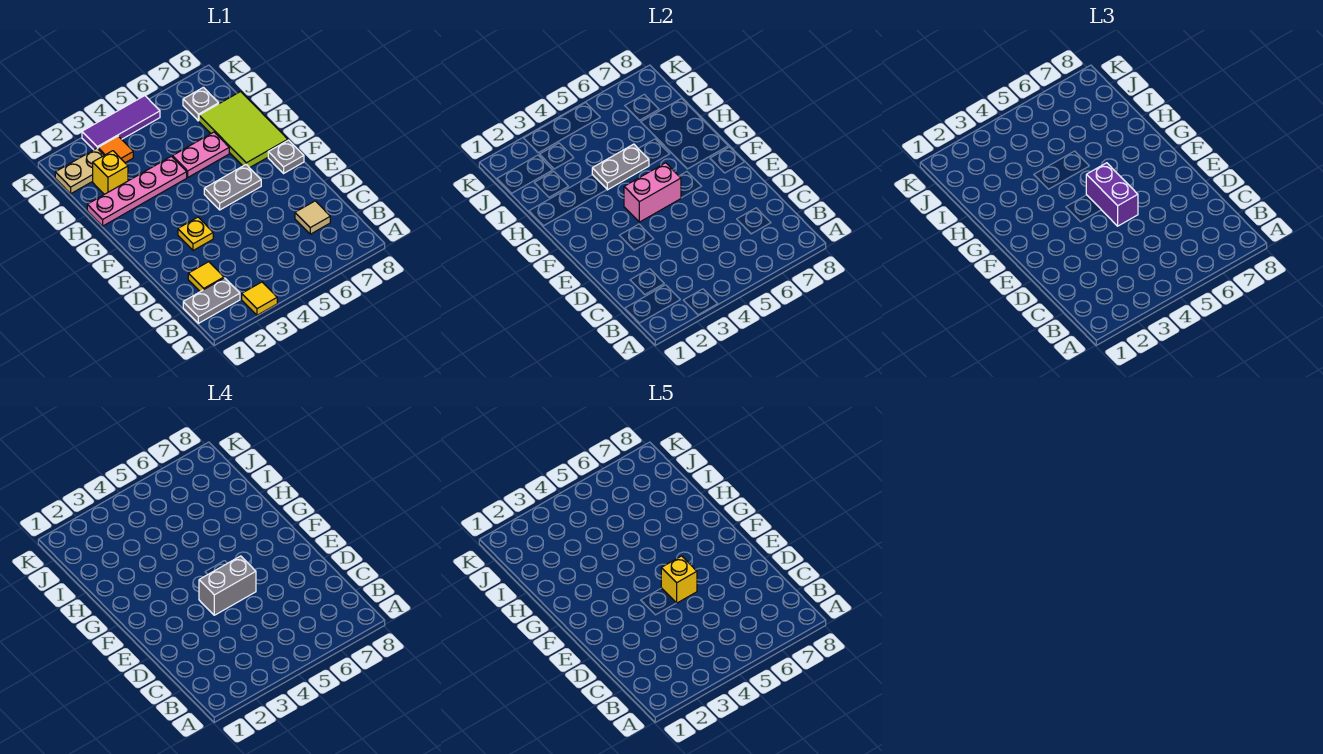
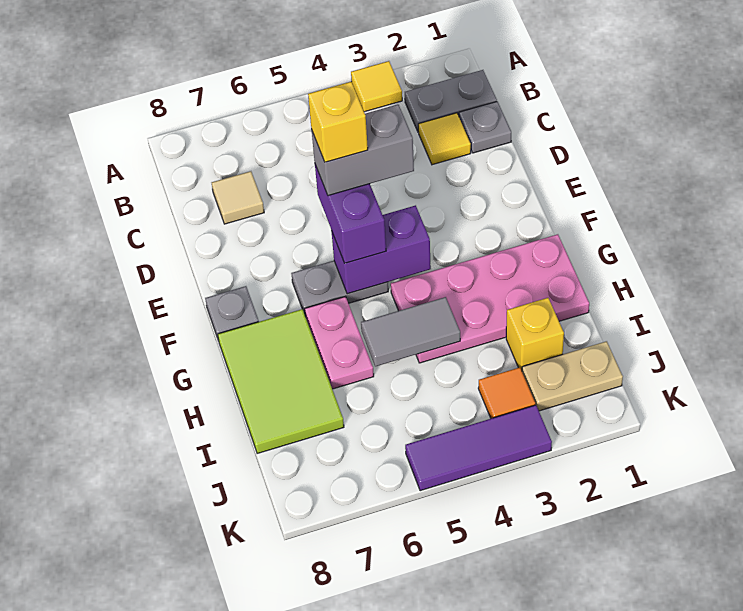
yellow plate E3 level 1 -> none
pink brick F4:F5 level 2 -> purple brick F4:F5 level 2
pink plate H1:H4 level 1 -> pink plate G1:H4 level 1
grey plate H4:H5 level 2 -> grey tile H4:H5 level 2
pink plate H5:H6 level 1 -> pink plate G6:H6 level 1
grey plate J7 level 1 -> grey plate C1 level 1

